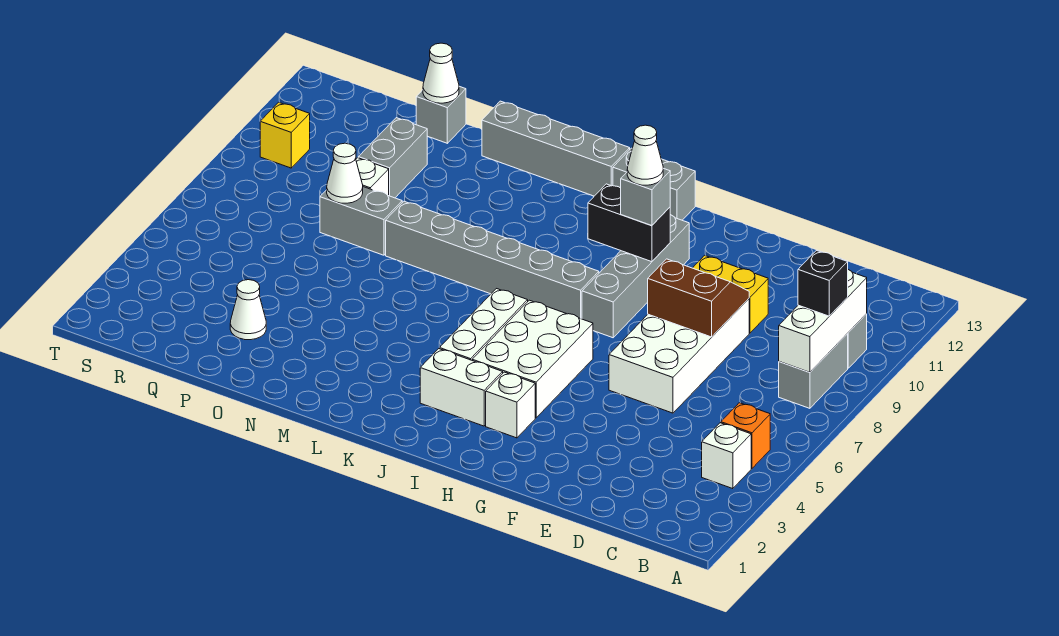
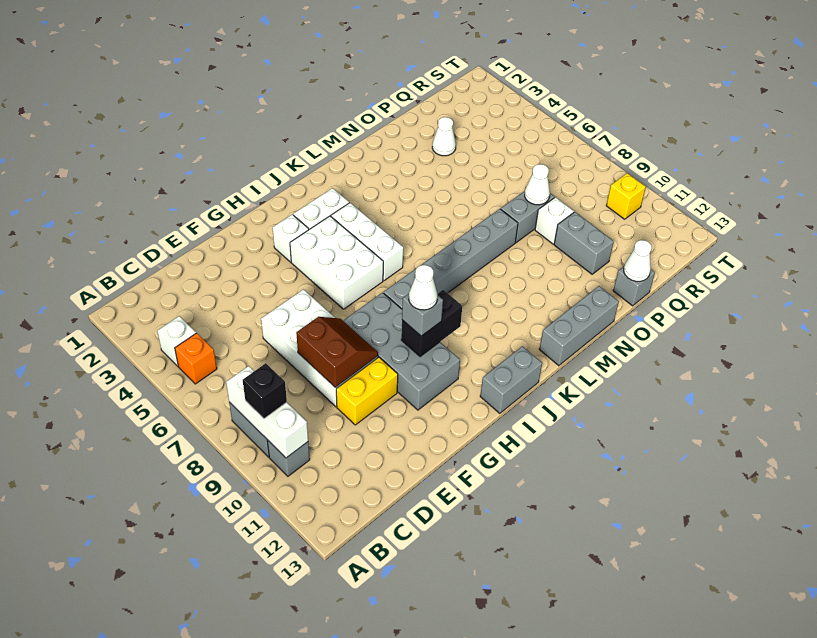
brown slope E8:F9 level 2 top 8 -> brown slope E8:F9 level 2 top E
grey brick H8:H11 level 1 -> grey brick G8:H11 level 1
grey brick K13:N13 level 1 -> grey brick L13:N13 level 1

